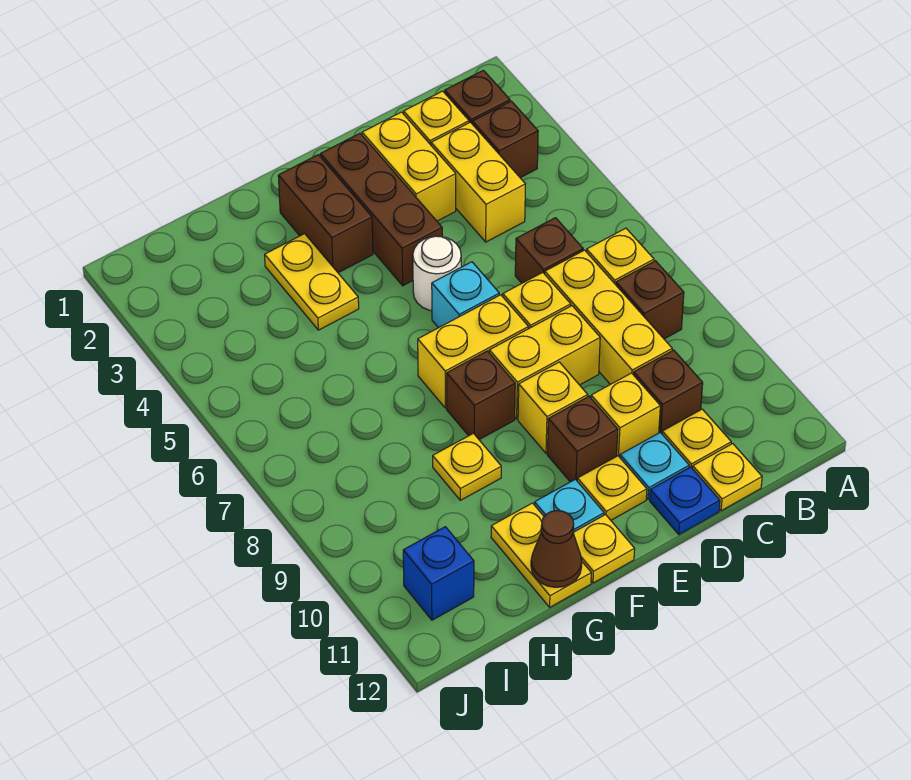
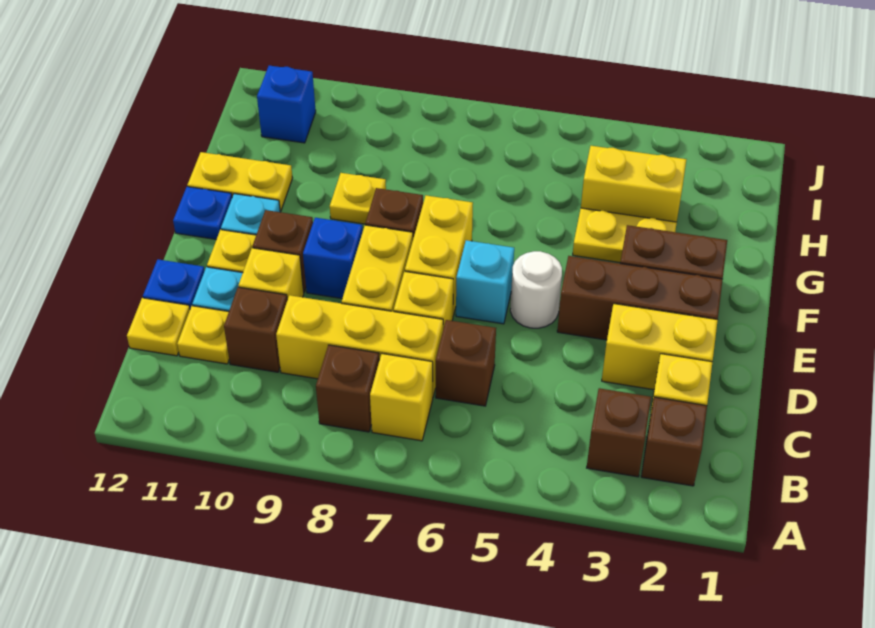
yellow brick C3:C4 level 1 -> yellow brick H3:H4 level 1
yellow brick E9 level 1 -> blue brick E9 level 1
yellow plate F12 level 1 -> blue plate F12 level 1
brown cone G12 level 2 -> none

